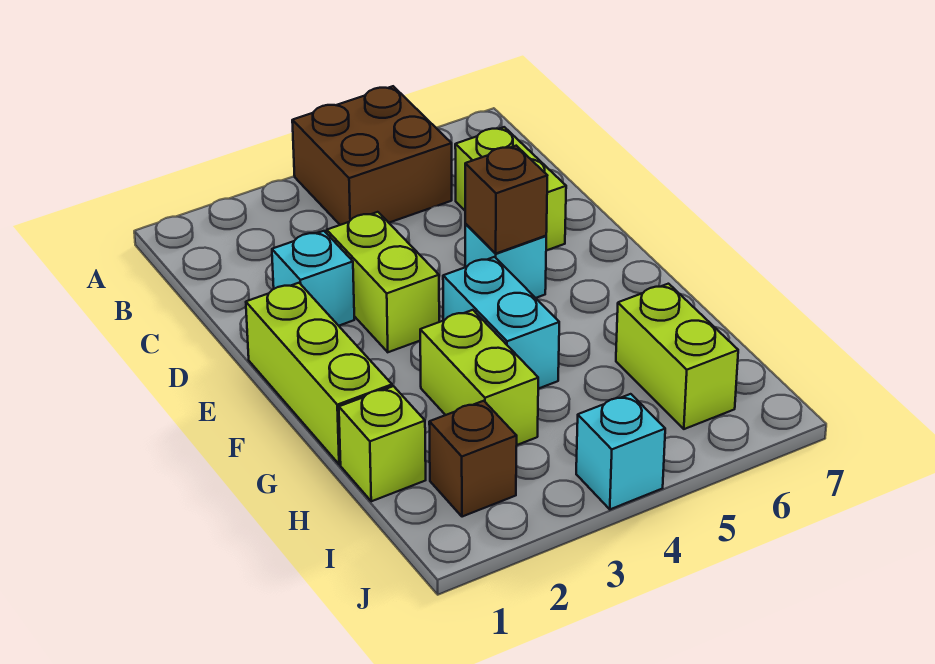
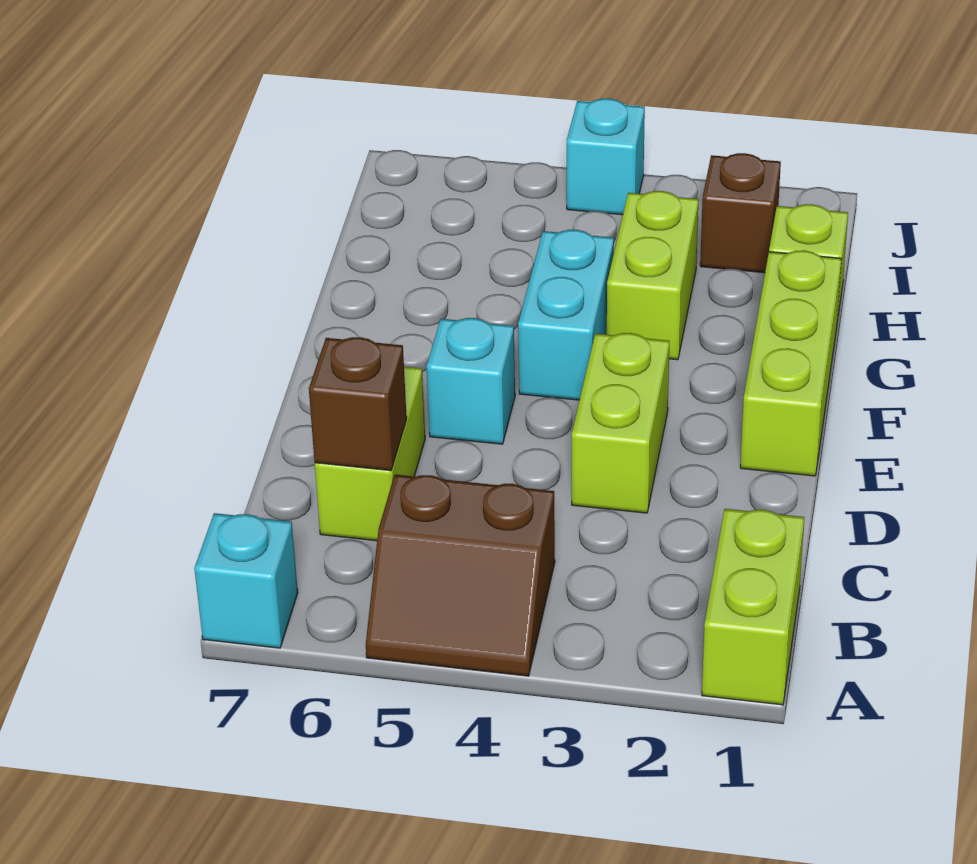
brown brick A4:B5 level 1 -> brown slope A4:B5 level 1 top B
cyan brick D2 level 1 -> cyan brick A7 level 1
brown brick E5 level 2 -> brown brick C6 level 2
lime brick H6:I6 level 1 -> lime brick A1:B1 level 1

